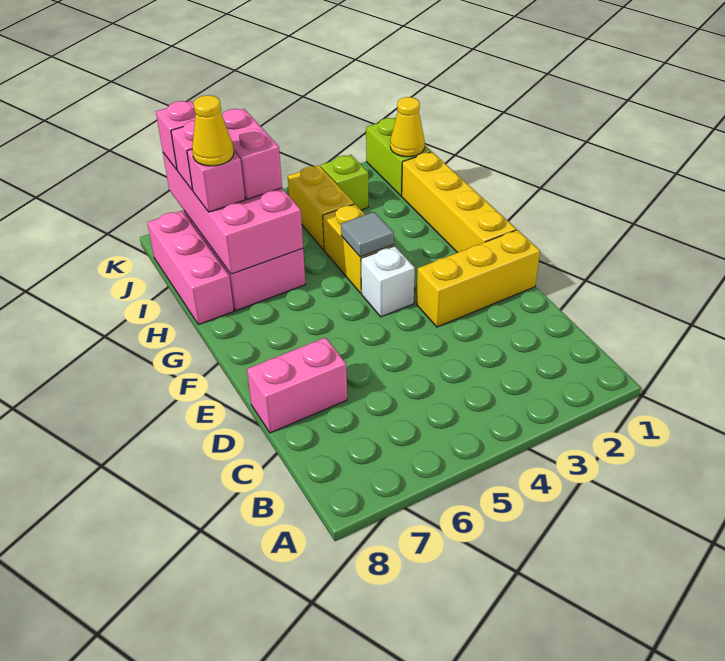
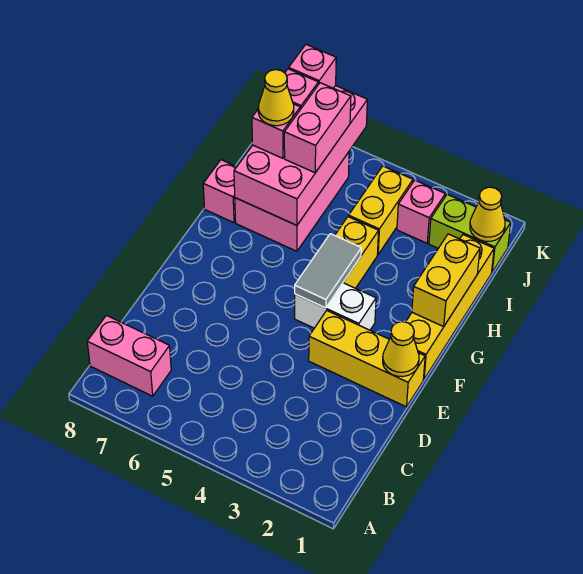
pink brick D7:D8 level 1 -> pink brick B7:B8 level 1
none -> yellow cone E1 level 2
white brick F4 level 1 -> white brick F3:F4 level 1
none -> yellow brick G1:H1 level 2
grey tile G4 level 2 -> grey tile F4:G4 level 2
pink brick H8:J8 level 1 -> pink brick H8 level 1
lime brick J1:K1 level 1 -> lime brick J1:J2 level 1
lime brick J3 level 1 -> pink brick J3 level 1

